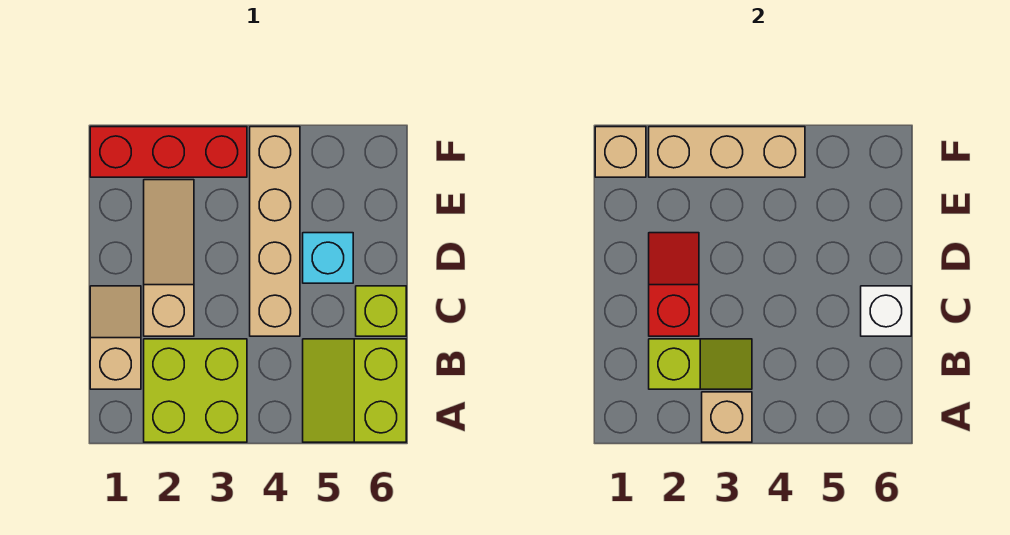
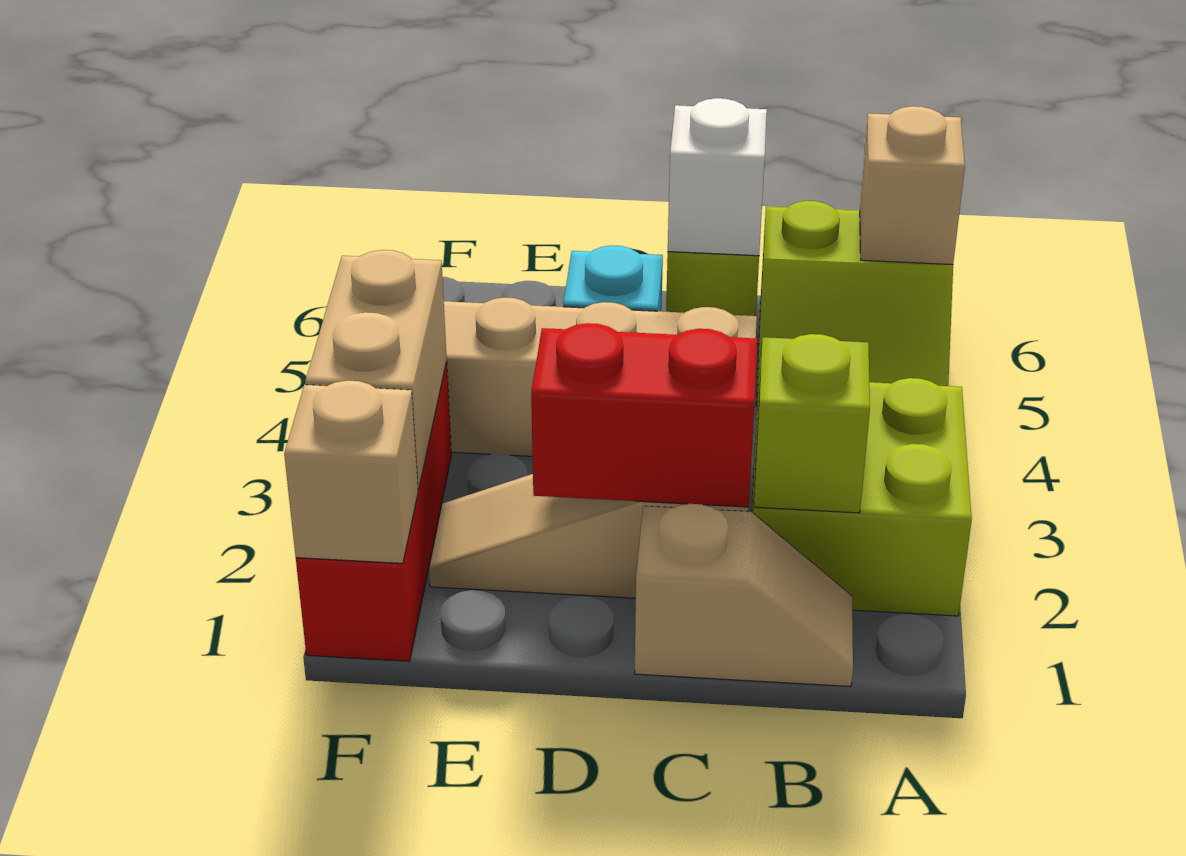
tan brick A3 level 2 -> tan brick A6 level 2
tan slope B1:C1 level 1 top B -> tan slope B1:C1 level 1 top C
red slope C2:D2 level 2 top C -> red brick C2:D2 level 2
tan brick F2:F4 level 2 -> tan brick F2:F3 level 2

